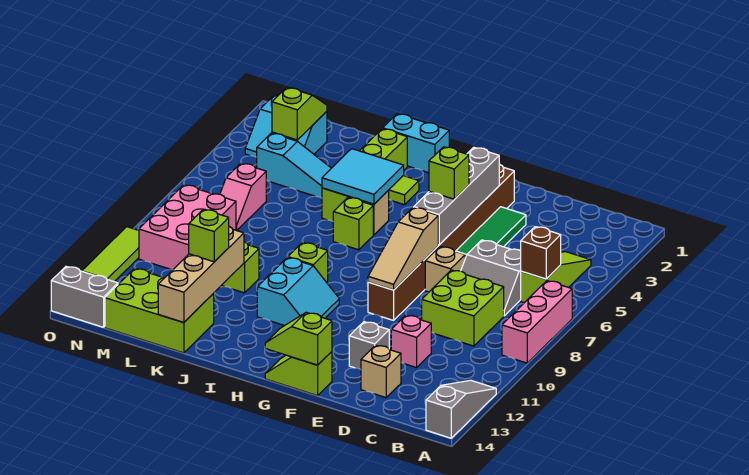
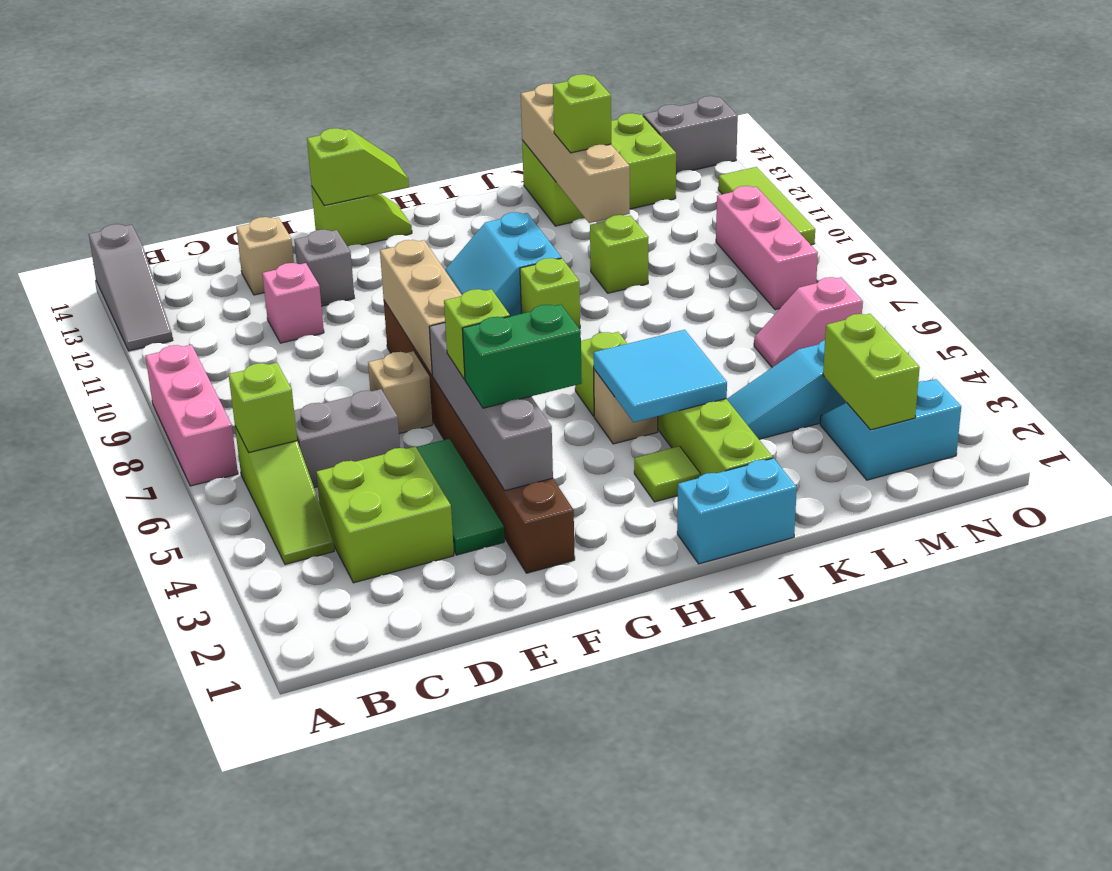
brown brick B6 level 2 -> lime brick B6 level 2
lime brick C8:D9 level 1 -> lime brick C3:D4 level 1
none -> green brick F4:G4 level 3
tan slope F7:F9 level 2 top 7 -> tan brick F7:F9 level 2
lime slope M2:M3 level 2 top 3 -> lime brick M2:M3 level 2
pink slope M6:M7 level 1 top 6 -> pink slope M6:N6 level 1 top N
pink brick M8:N10 level 1 -> pink brick N8:N10 level 1

